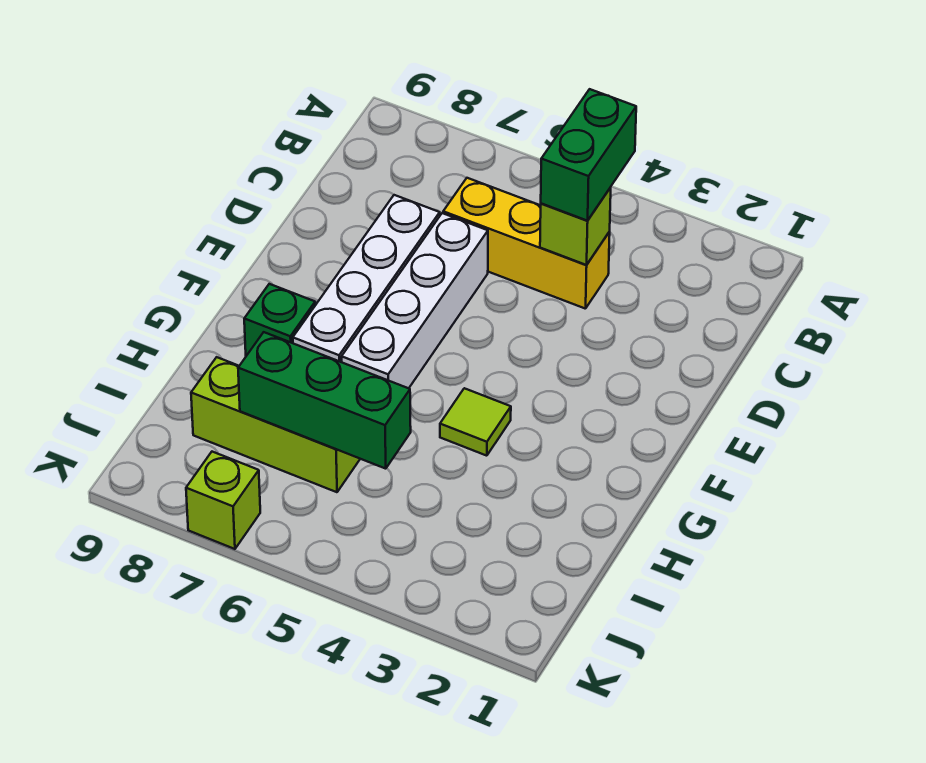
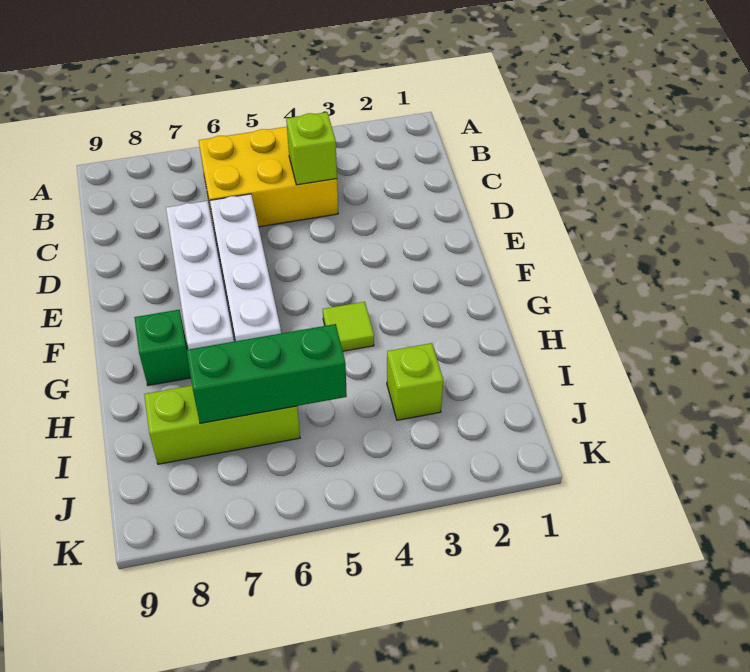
green brick B4:C4 level 3 -> none
yellow brick C4:C6 level 1 -> yellow brick B4:C6 level 1
lime brick K7 level 1 -> lime brick I3 level 1

